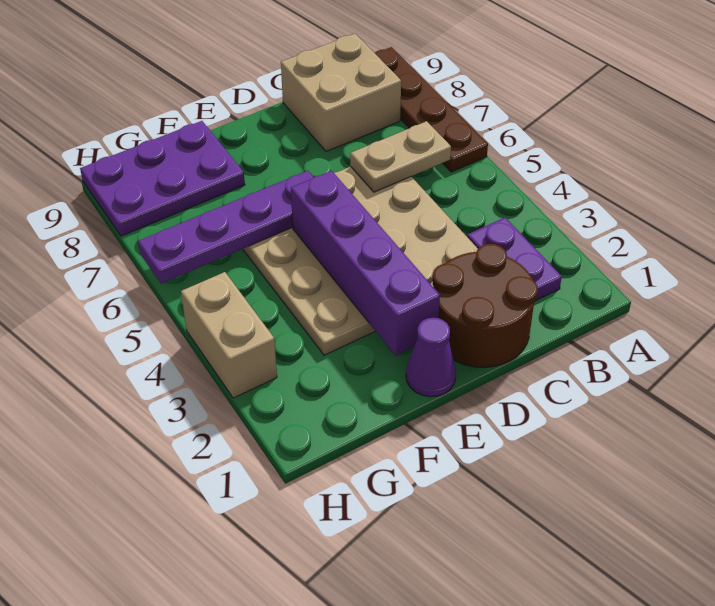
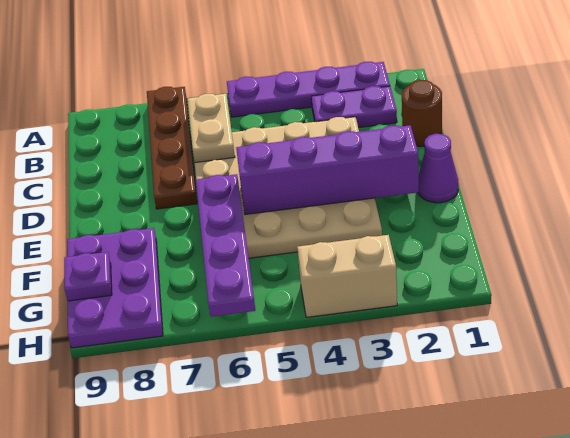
none -> purple plate A2:A5 level 1
brown plate A6:A9 level 1 -> brown plate A7:D7 level 1
tan brick B8:C9 level 1 -> none
brown round brick C1:D2 level 1 -> brown round brick C1 level 1
none -> purple plate G9 level 2

